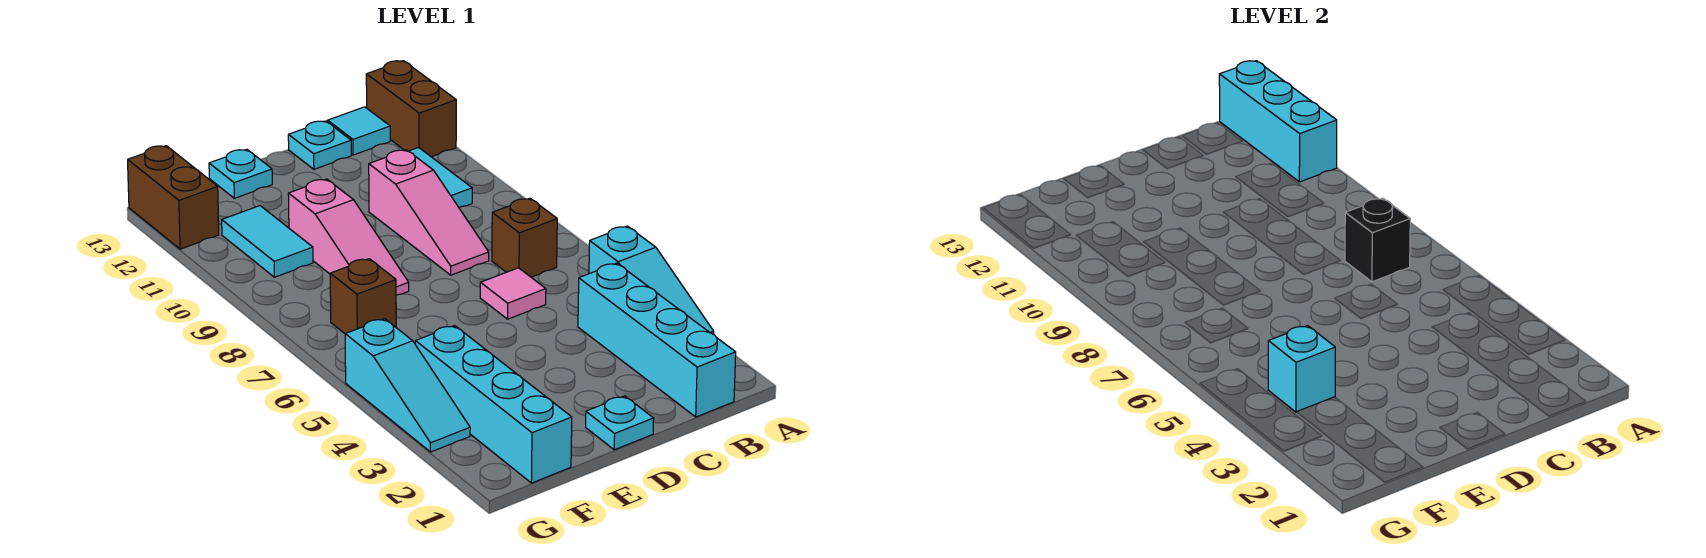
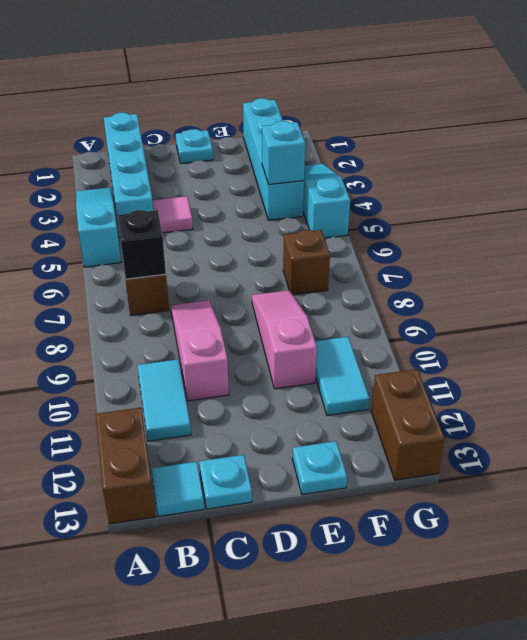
cyan brick A11:A13 level 2 -> none
pink tile C6 level 1 -> pink tile C4 level 1

